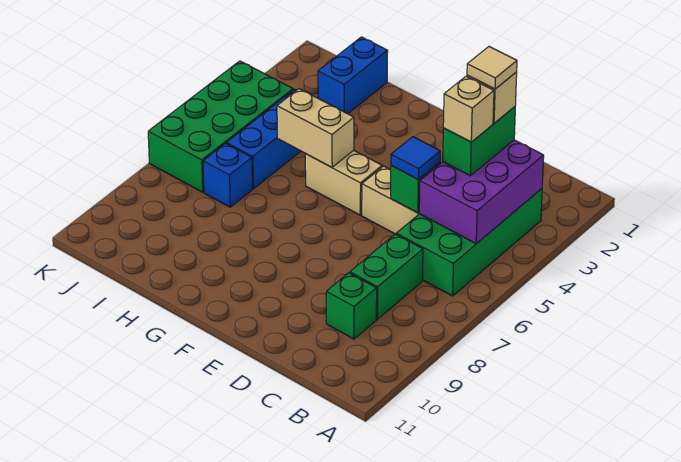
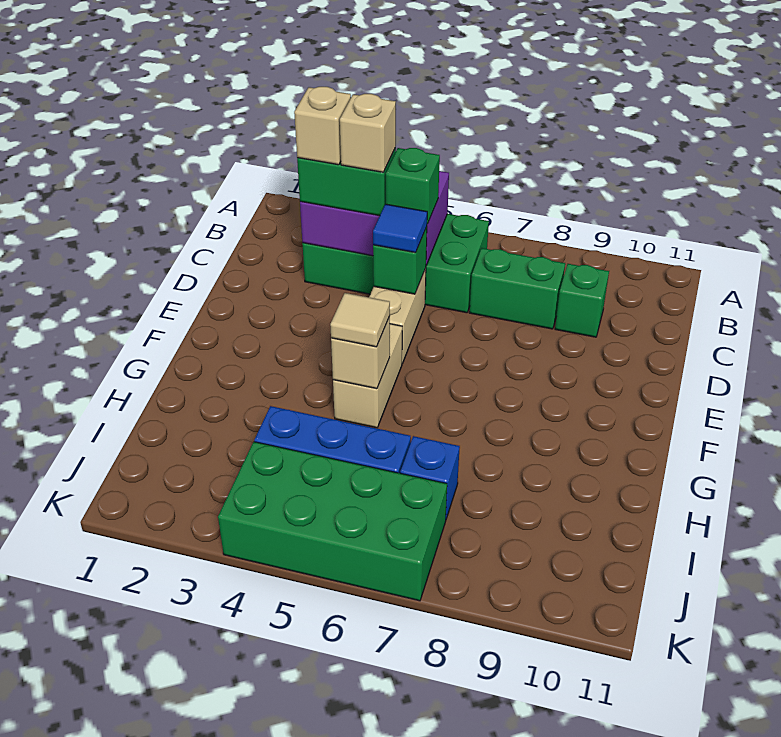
tan tile C3 level 5 -> tan tile G5 level 3
none -> green brick C5 level 3
tan brick G5:H5 level 2 -> tan brick G5 level 2
blue brick I1:I2 level 1 -> none

